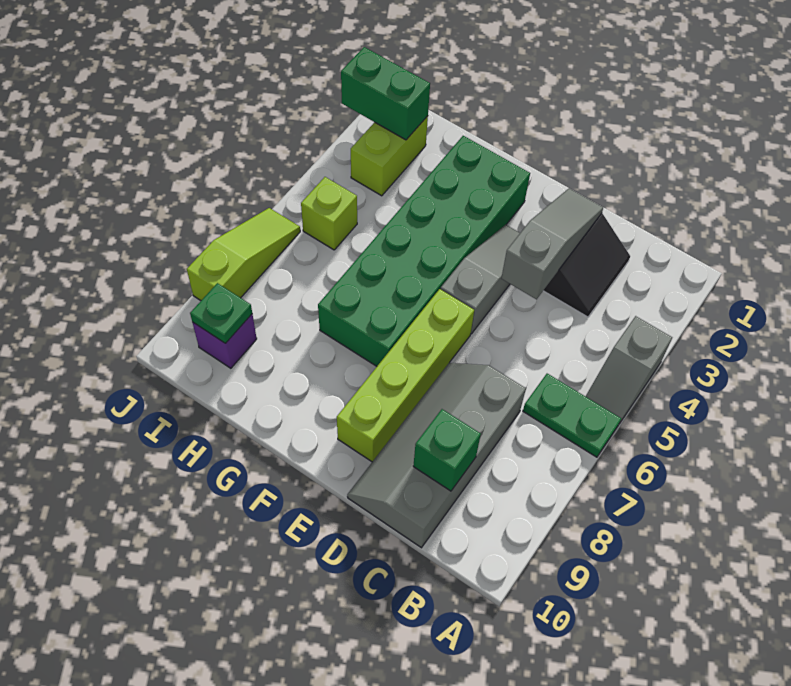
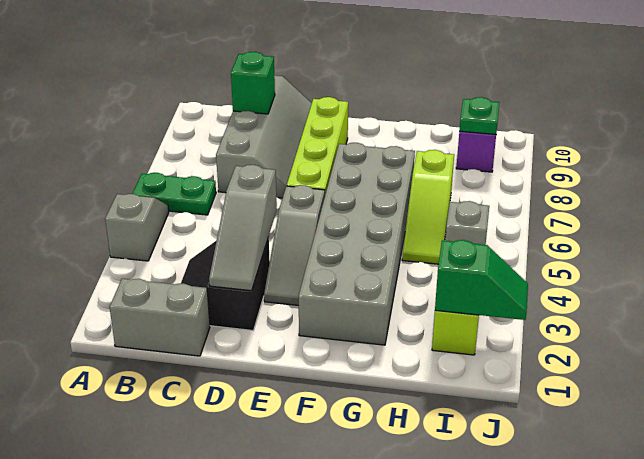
none -> grey brick B1:C1 level 1
green brick F2:G7 level 1 -> grey brick F2:G7 level 1
green brick I2:J2 level 2 -> green slope I2:J2 level 2 top I
lime brick I5 level 1 -> grey brick I5 level 1
lime slope J6:J8 level 1 top 8 -> lime slope H5:H7 level 1 top 7

